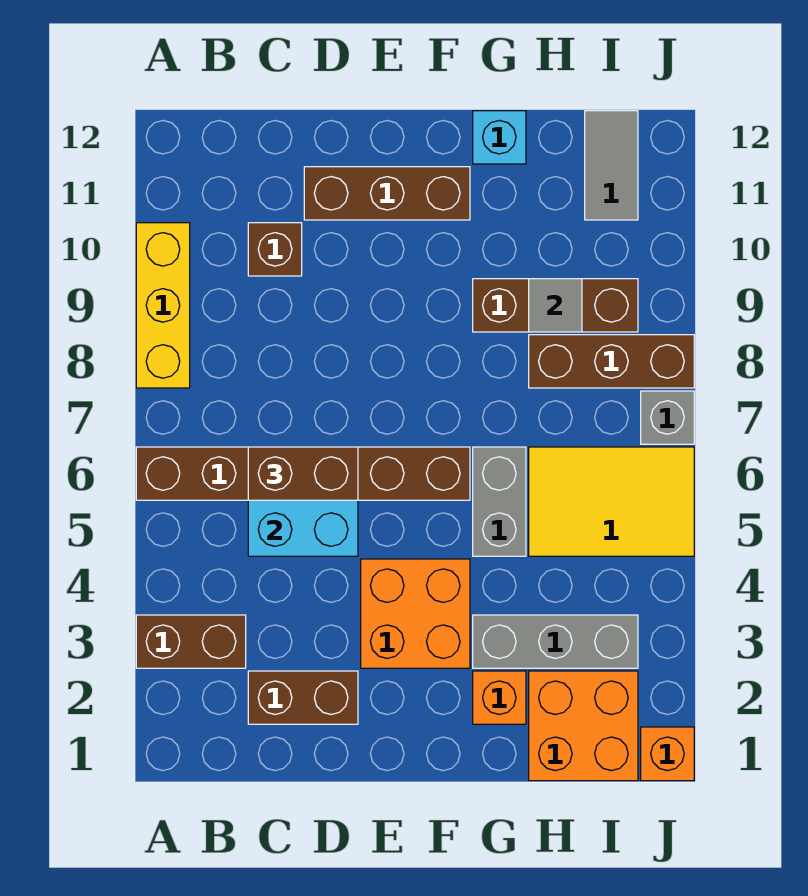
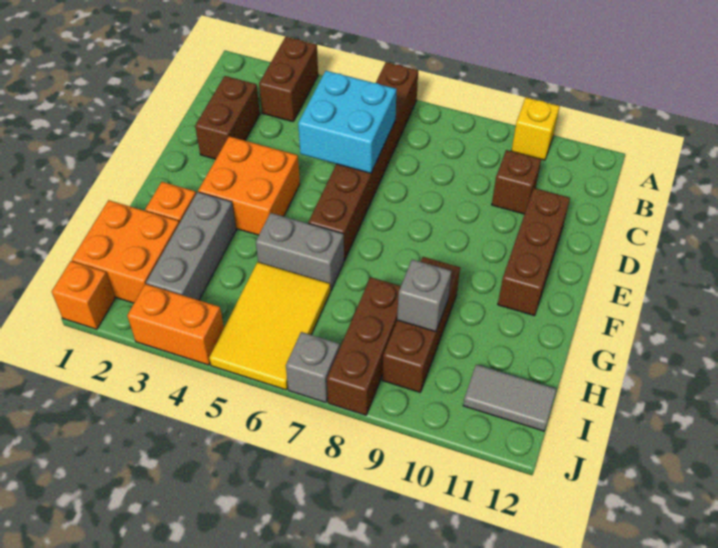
yellow brick A8:A10 level 1 -> yellow brick A10 level 1
brown brick C6:D6 level 3 -> none
cyan brick G12 level 1 -> none
grey tile H9 level 2 -> grey brick H9 level 2
none -> orange brick J3:J4 level 1

